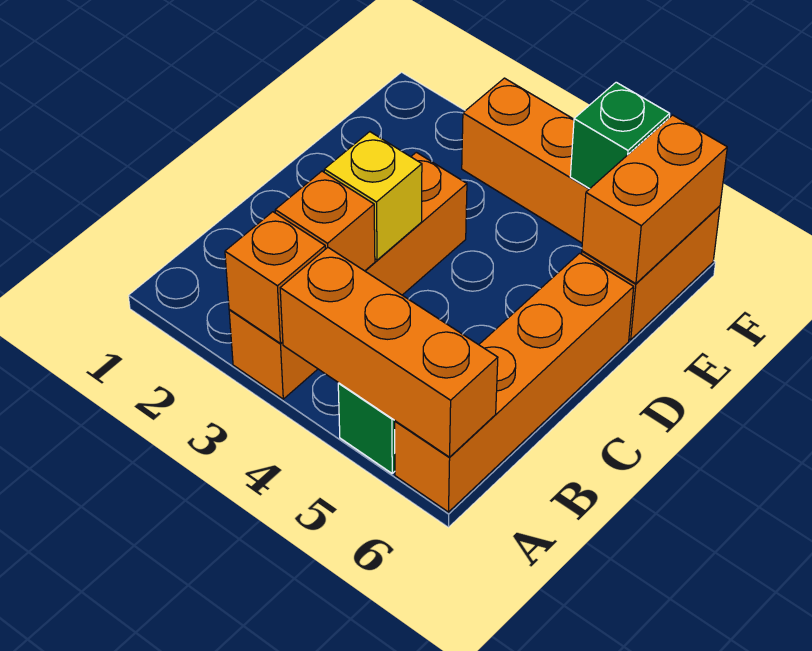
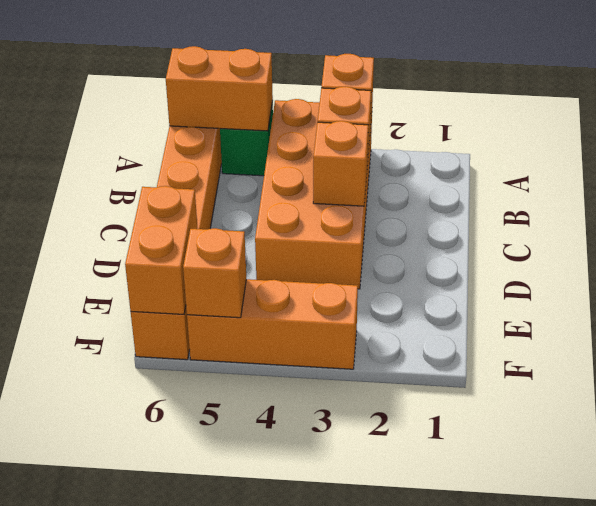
orange brick A3:D3 level 1 -> orange brick A3:D4 level 1
orange brick A4:A6 level 2 -> orange brick A5:A6 level 2
yellow brick C3 level 2 -> orange brick C3 level 2
green brick F5 level 2 -> orange brick F5 level 2

